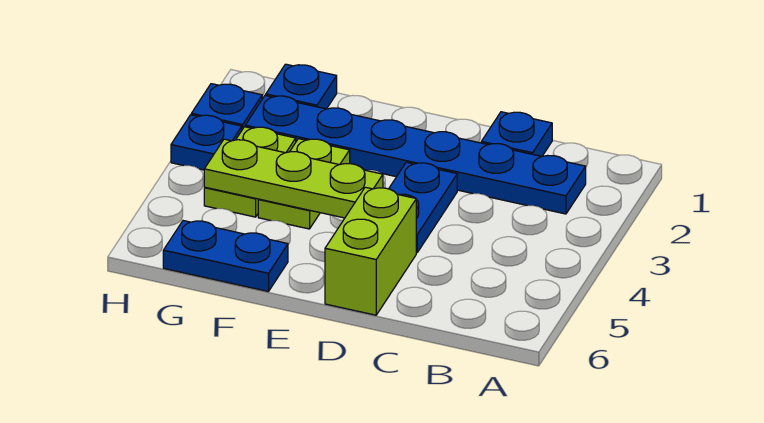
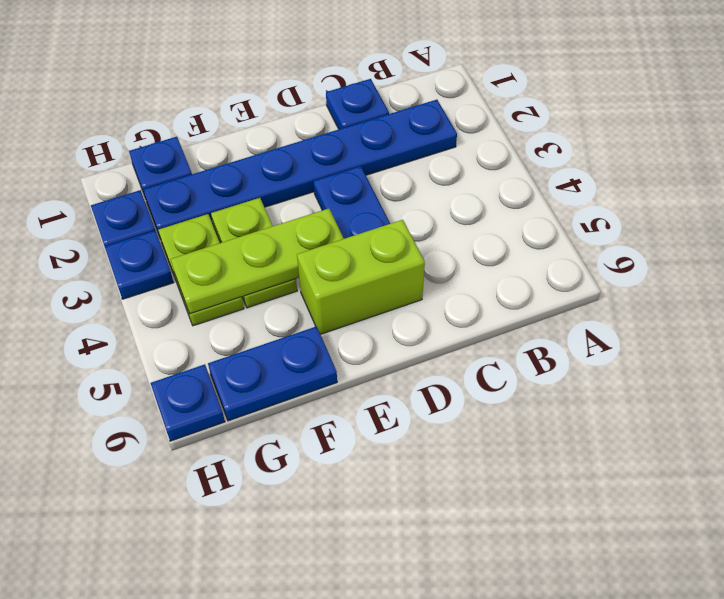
lime brick D5:D6 level 1 -> lime brick D5:E5 level 1
none -> blue plate H6 level 1

